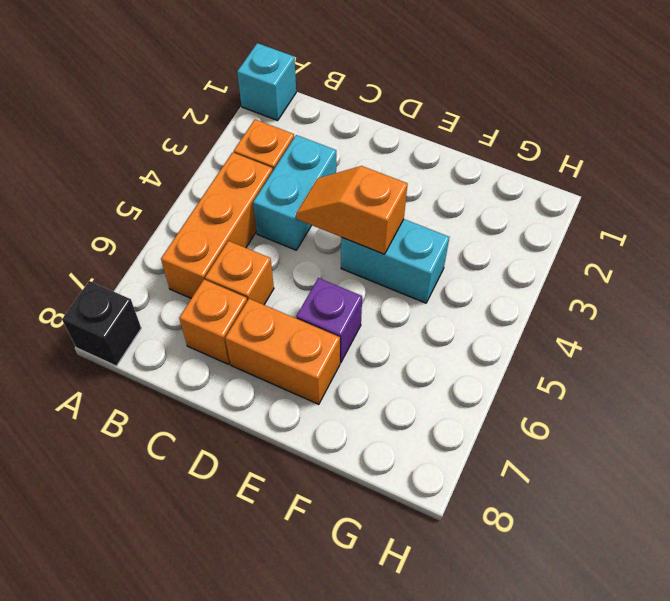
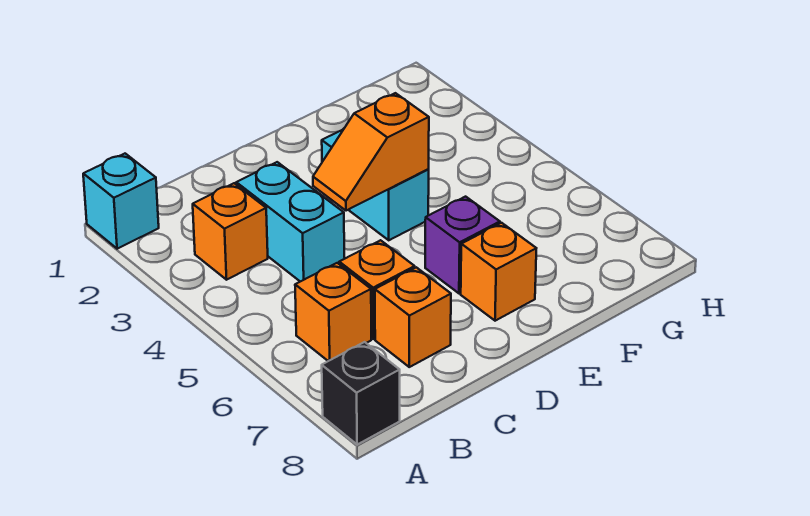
orange brick B4:B6 level 1 -> orange brick B6 level 1
orange brick D7:E7 level 1 -> orange brick E7 level 1
cyan brick E4:F4 level 1 -> cyan brick E3:E4 level 1

